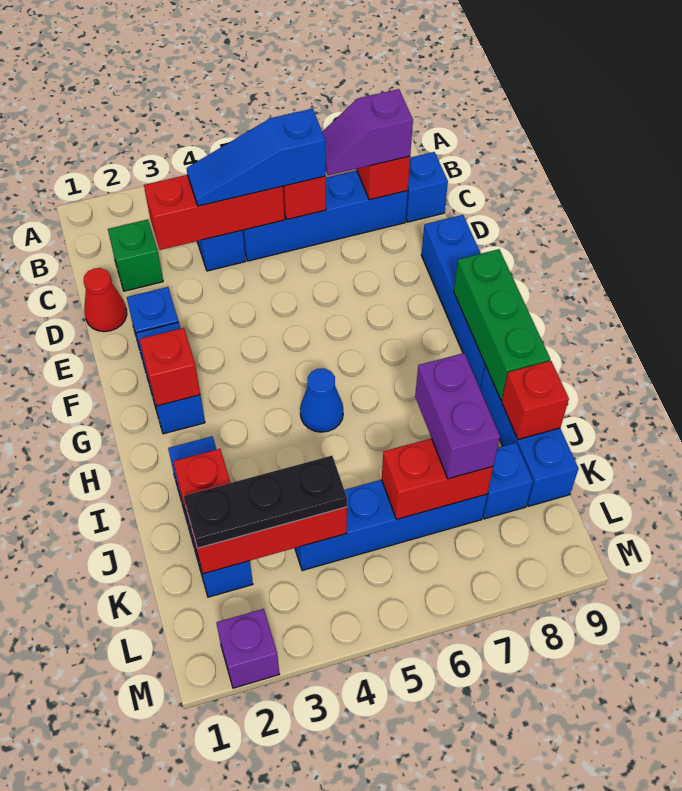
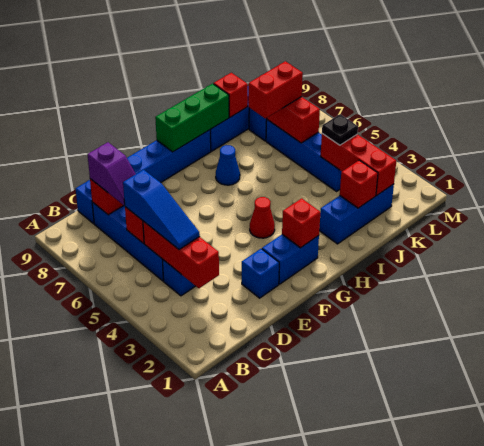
green brick C2 level 1 -> none
red cone D1 level 1 -> red cone G4 level 1
blue cone H5 level 1 -> blue cone H7 level 1
purple brick J7:K7 level 3 -> red brick J7:K7 level 3
black plate K2:K4 level 3 -> black plate K4 level 3
purple brick M2 level 1 -> none

